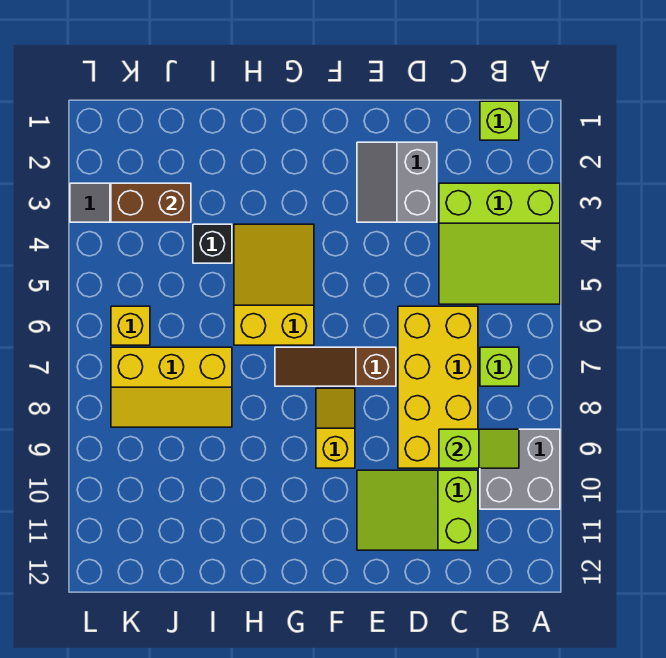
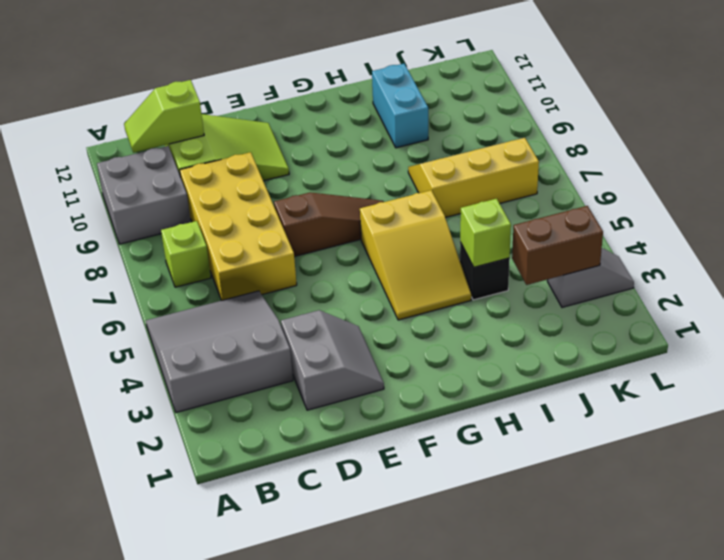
lime slope A3:C5 level 1 top 3 -> grey slope A3:C5 level 1 top 3
lime brick B1 level 1 -> lime brick I4 level 2
lime slope B9:C9 level 2 top C -> lime slope B11:C11 level 2 top C
yellow slope F8:F9 level 1 top 9 -> none
none -> cyan brick I10:I11 level 1
yellow brick K6 level 1 -> none

